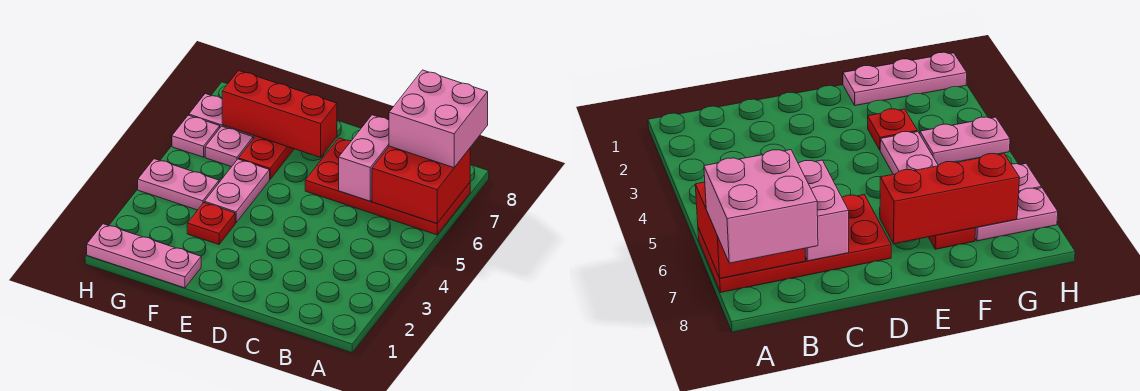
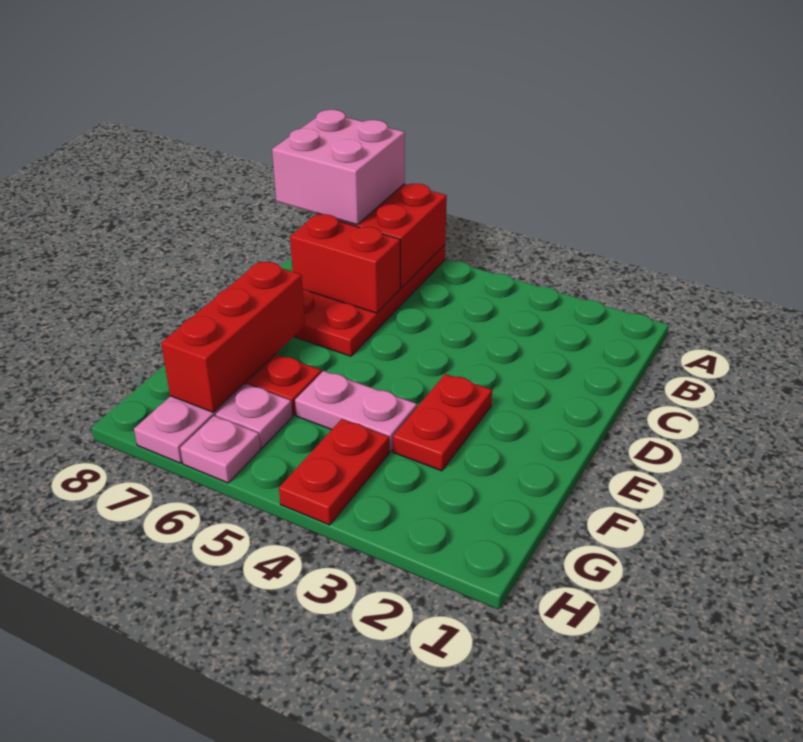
pink brick C6:C7 level 2 -> red brick C6:C7 level 2
pink plate F1:H1 level 1 -> none
red plate F3 level 1 -> red plate E3:F3 level 1
pink plate G4:H4 level 1 -> red plate G4:H4 level 1

